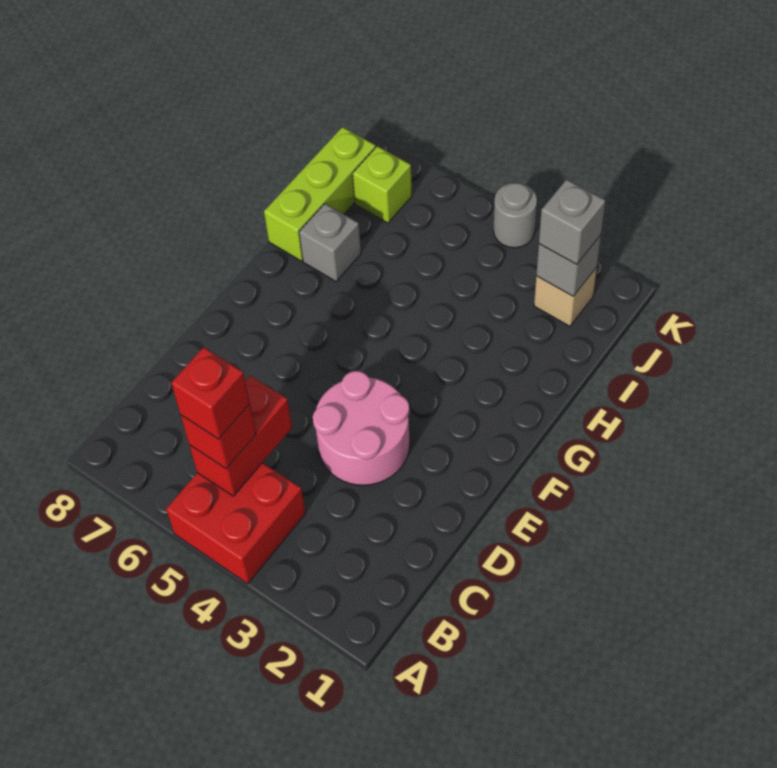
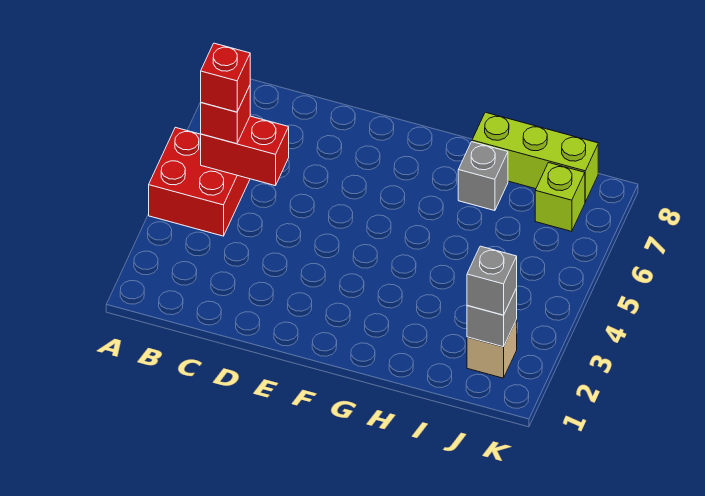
pink round brick D3:E4 level 1 -> none
grey round brick K4 level 1 -> none

